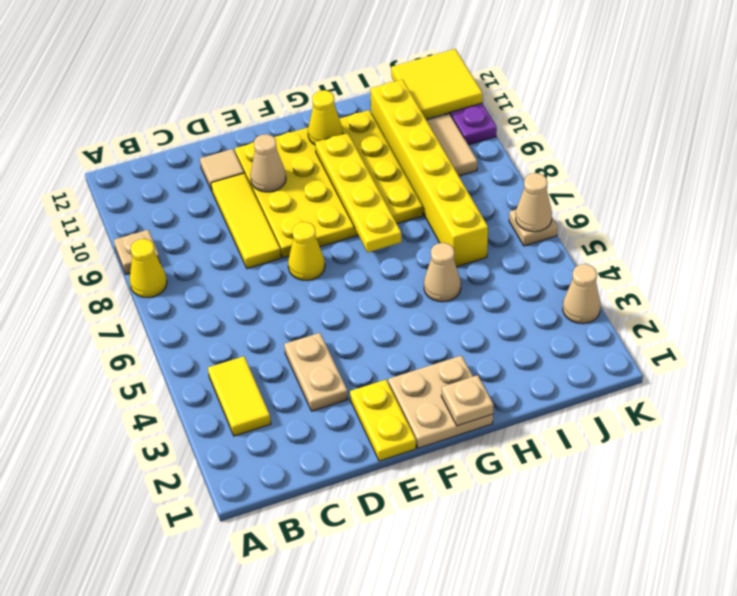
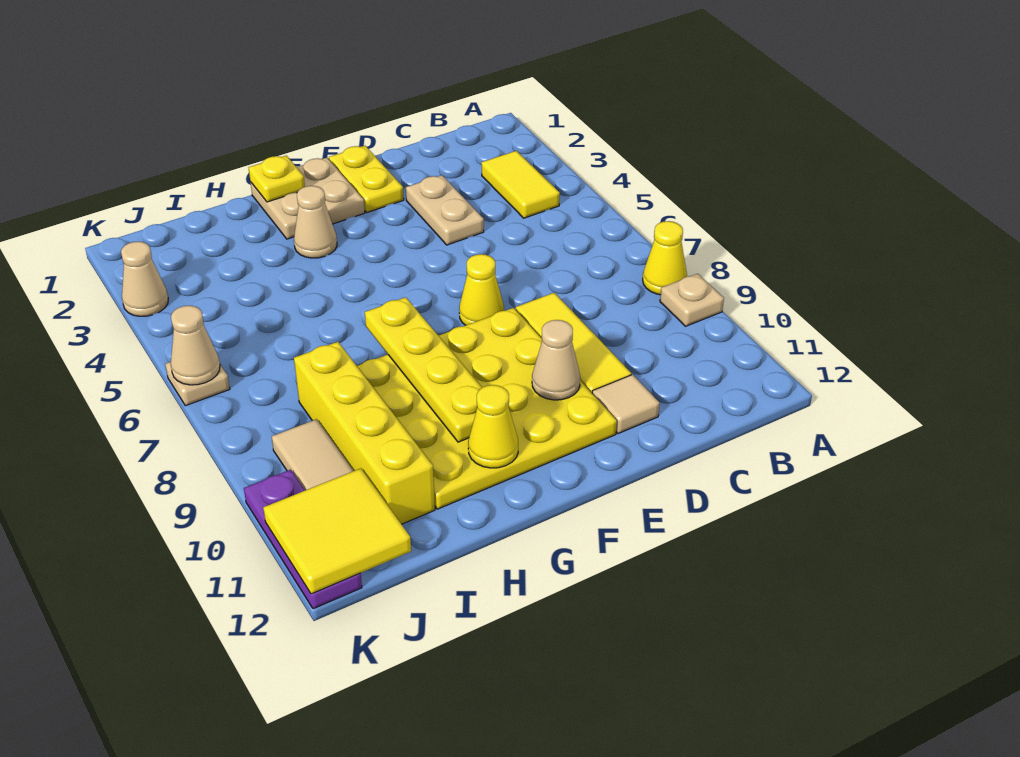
tan plate G1 level 2 -> yellow plate G1 level 2
tan cone H5 level 1 -> tan cone G3 level 1
yellow brick I6:I11 level 1 -> yellow brick I8:I11 level 1

